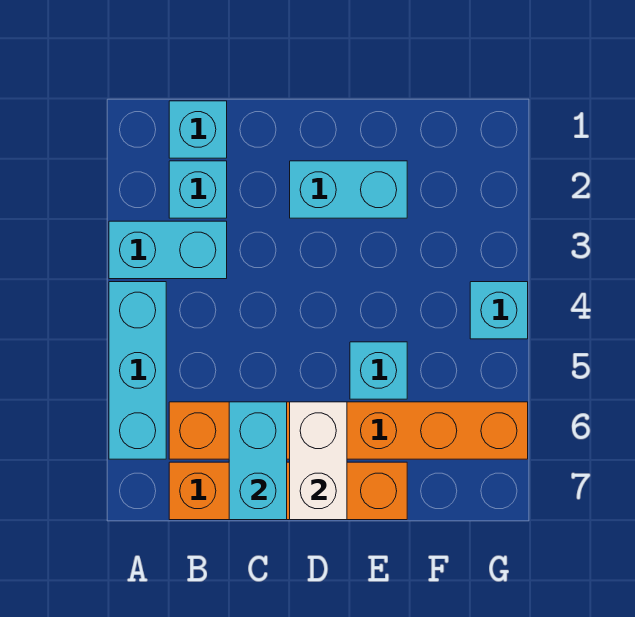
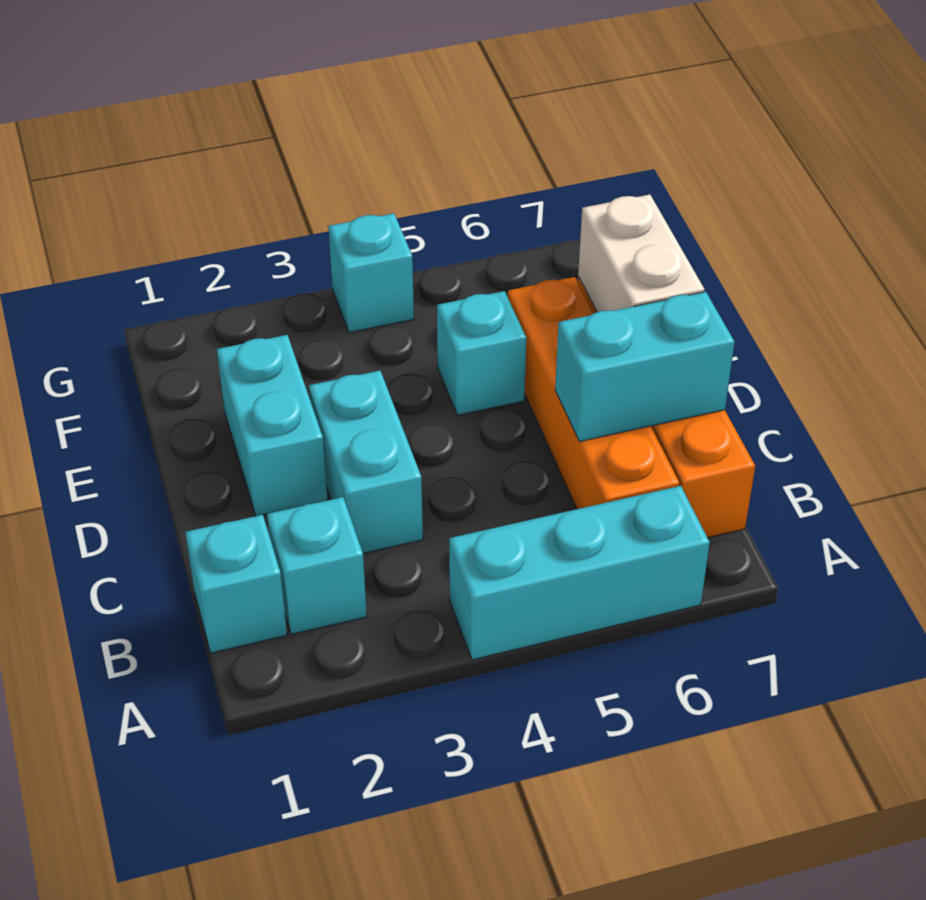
cyan brick A3:B3 level 1 -> cyan brick C3:D3 level 1
orange brick B6:G6 level 1 -> orange brick B6:E6 level 1
white brick D6:D7 level 2 -> white brick D7:E7 level 2

